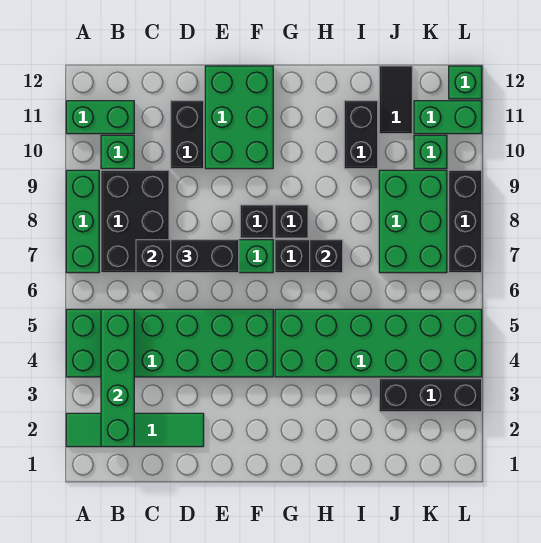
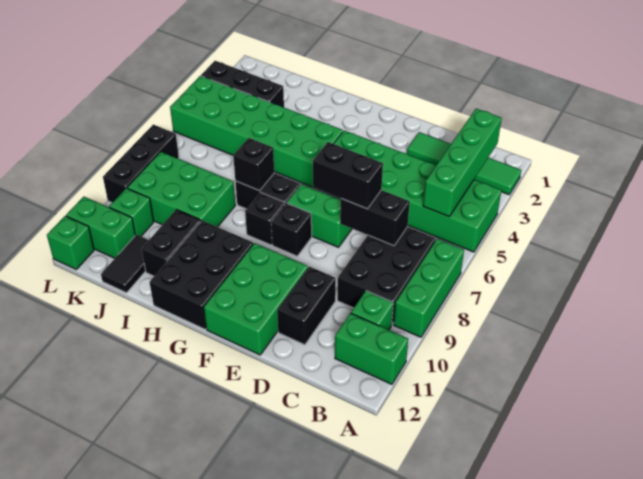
none -> black brick G10:H12 level 1
green brick J7:K9 level 1 -> green brick I8:K9 level 1

